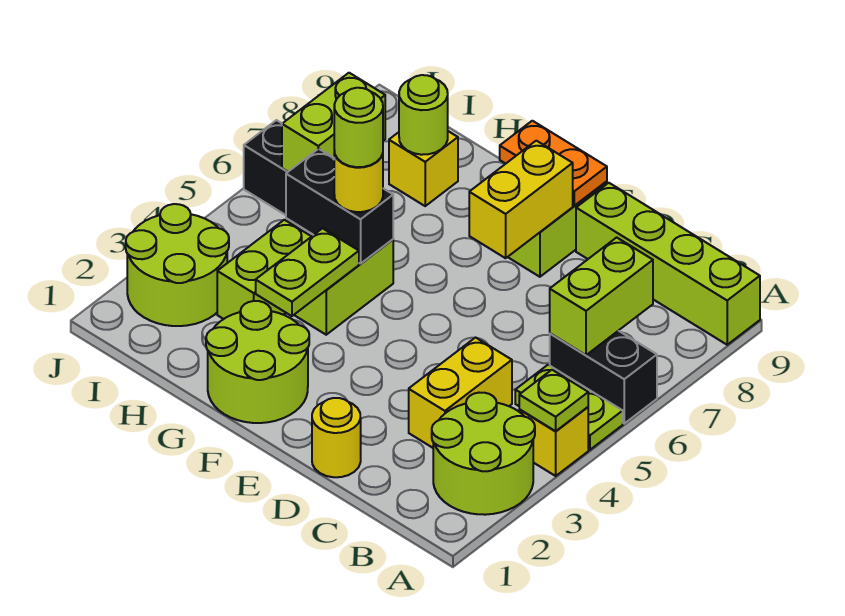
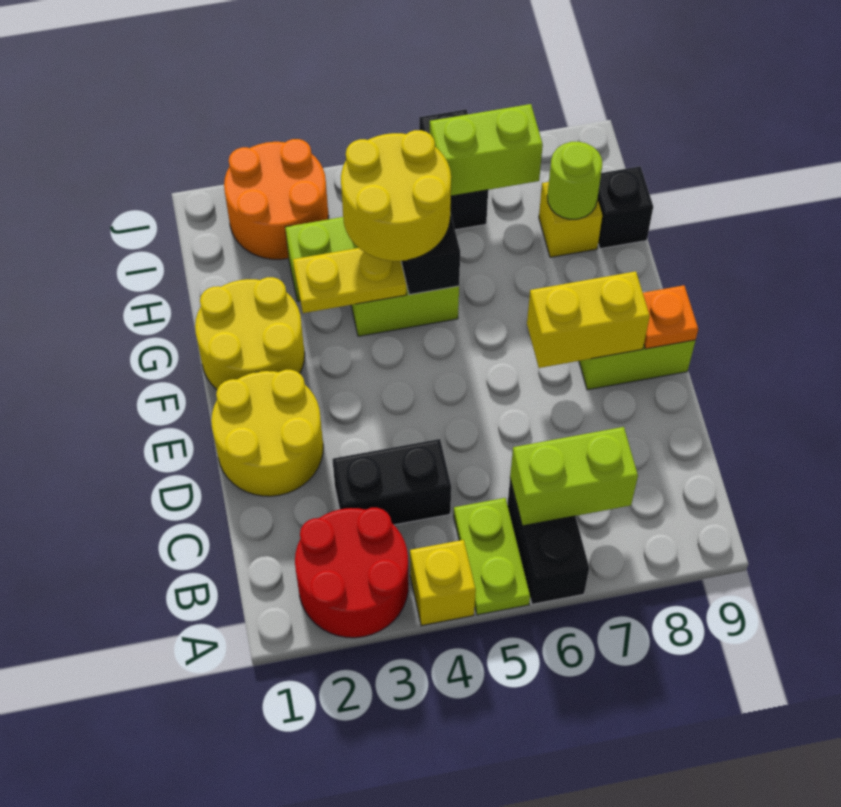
lime round brick A2:B3 level 1 -> red round brick A2:B3 level 1
lime plate A4 level 2 -> none
lime brick A9:D9 level 1 -> none
yellow brick C3:C4 level 1 -> black brick C3:C4 level 1
yellow round brick D1 level 1 -> yellow round brick D1:E2 level 1
orange plate E9:F9 level 2 -> orange plate E9 level 2
lime round brick F1:G2 level 1 -> yellow round brick F1:G2 level 1
lime plate G3:G4 level 2 -> yellow plate G3:G4 level 2
yellow round brick G5 level 3 -> yellow round brick G4:H5 level 3
lime round brick G5 level 4 -> none
none -> black brick H9 level 1
lime round brick I2:J3 level 1 -> orange round brick I2:J3 level 1

